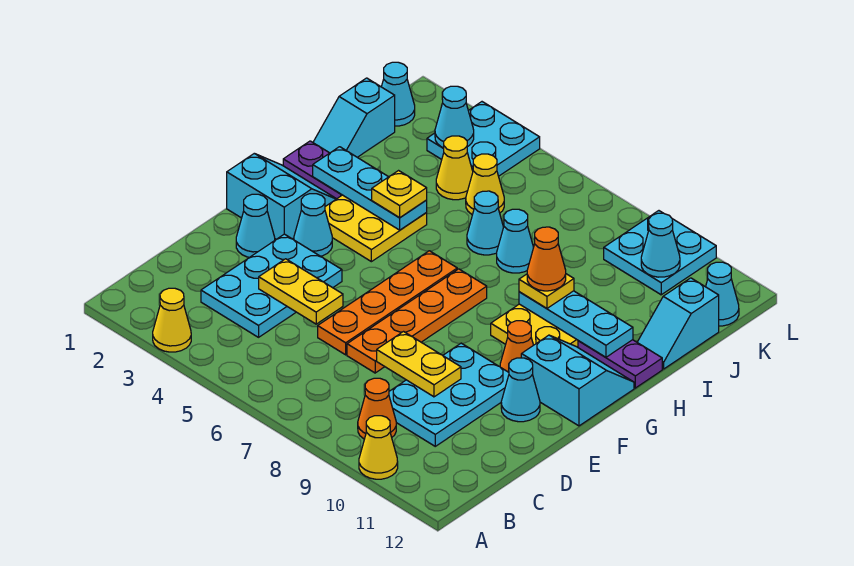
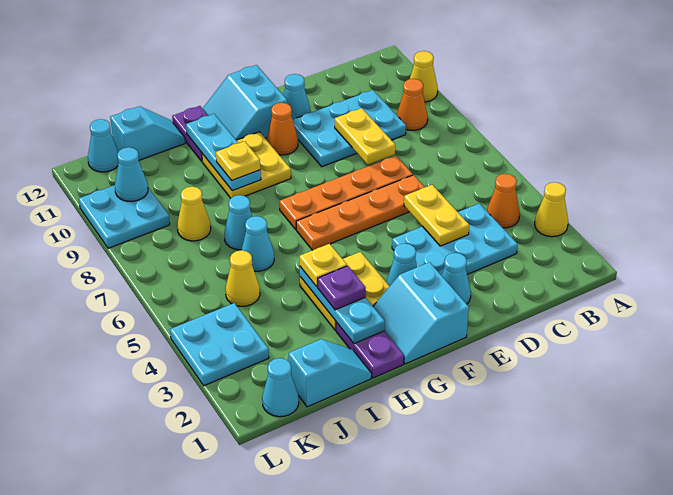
none -> purple plate H3 level 3
orange cone H9 level 4 -> orange cone B4 level 1
yellow cone J4 level 1 -> yellow cone J8 level 1
cyan cone K3 level 2 -> none

